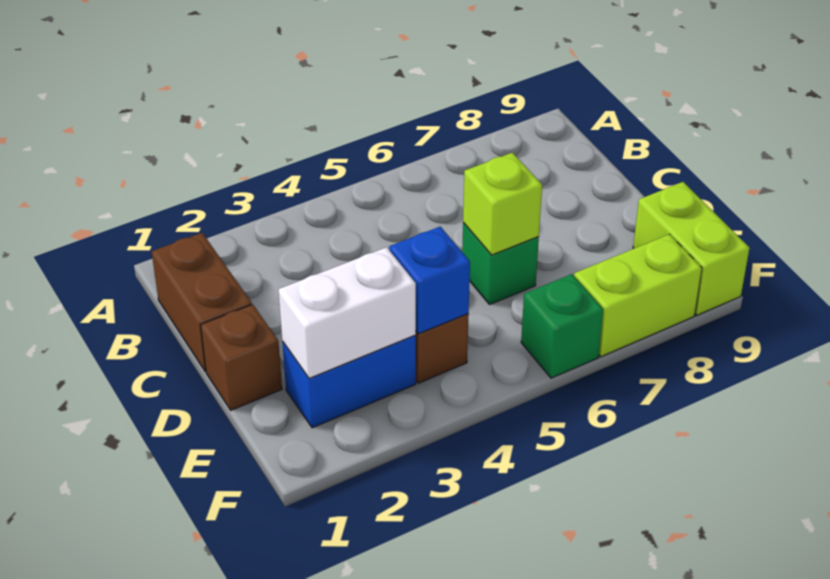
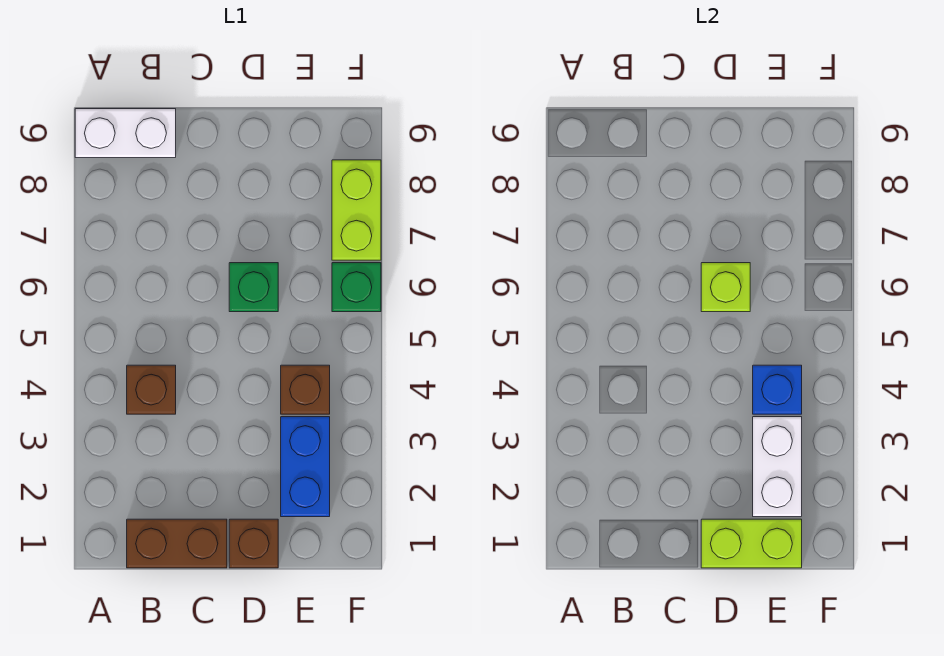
none -> white brick A9:B9 level 1
none -> brown brick B4 level 1
lime brick E9:F9 level 1 -> lime brick D1:E1 level 2

